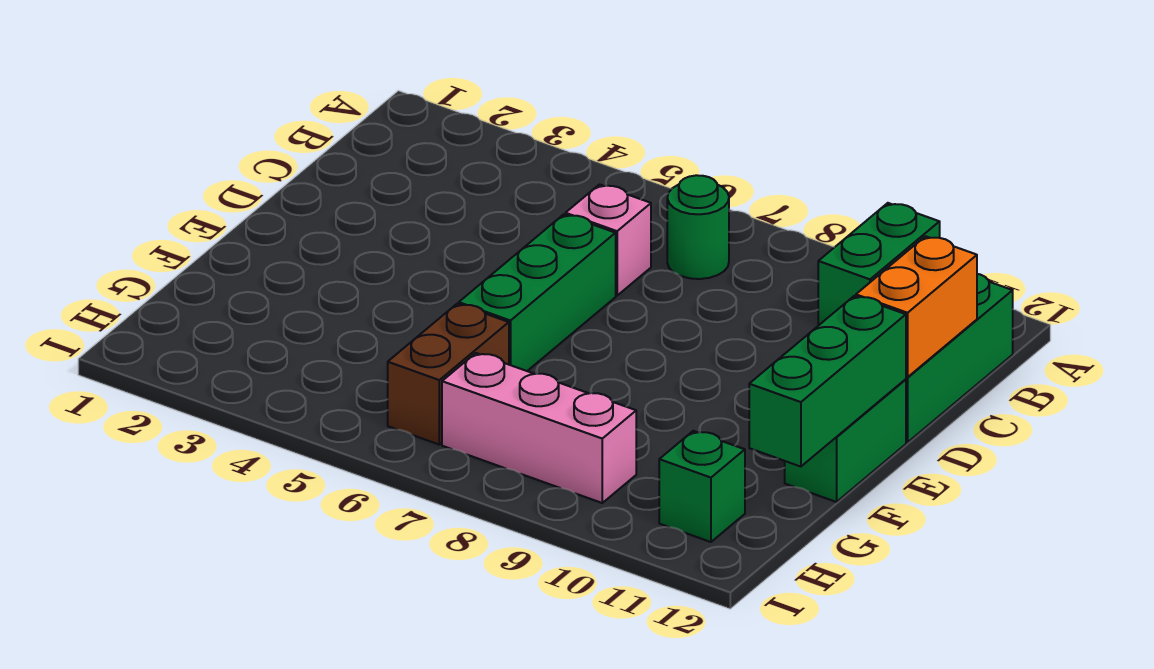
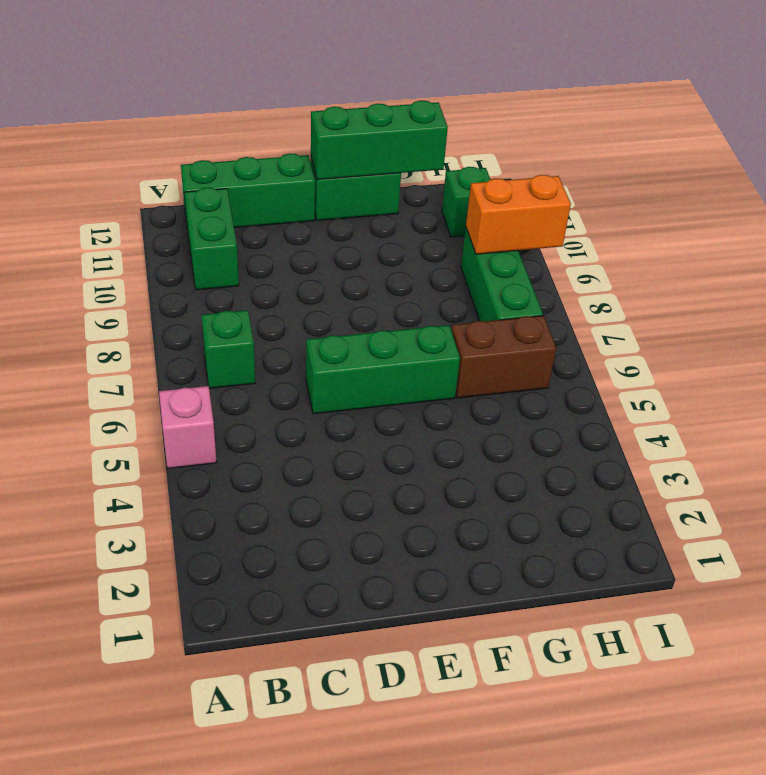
green brick A10:B10 level 1 -> green brick B10:B11 level 1
green round brick B7 level 1 -> green brick B7 level 1
pink brick C6 level 1 -> pink brick A5 level 1
orange brick C12:D12 level 2 -> orange brick H9:I9 level 2
pink brick H7:H9 level 1 -> green brick H7:H9 level 1

